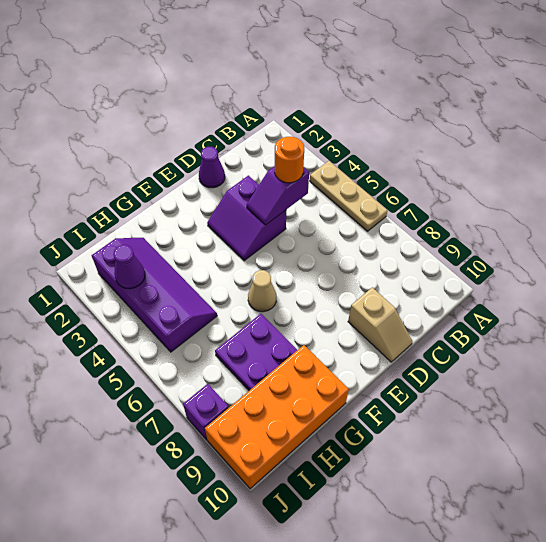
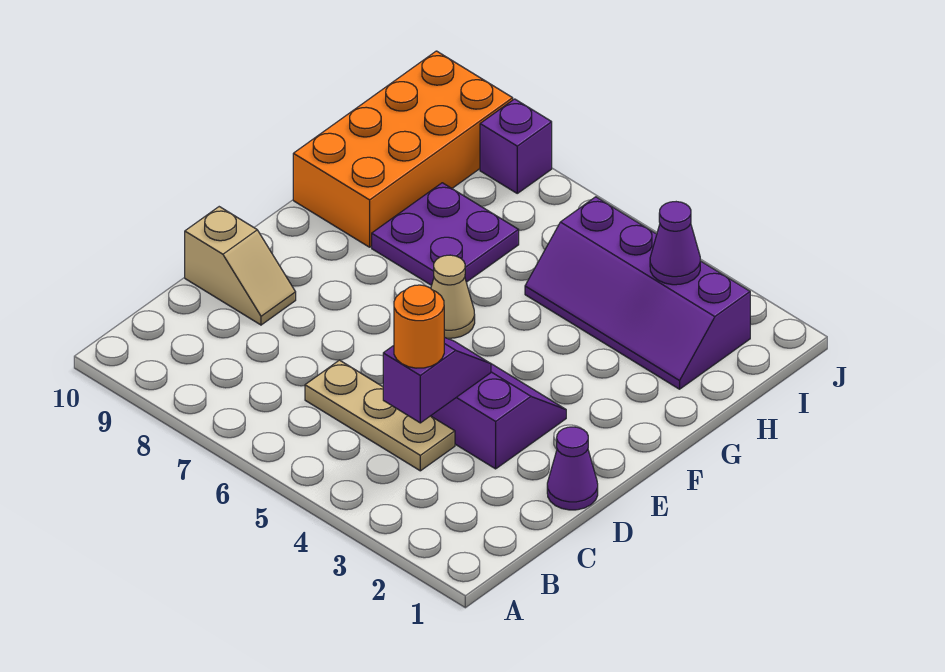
tan plate A4:A6 level 1 -> tan plate C4:C6 level 1
tan slope D9:D10 level 1 top 9 -> tan slope D9:D10 level 1 top 10

